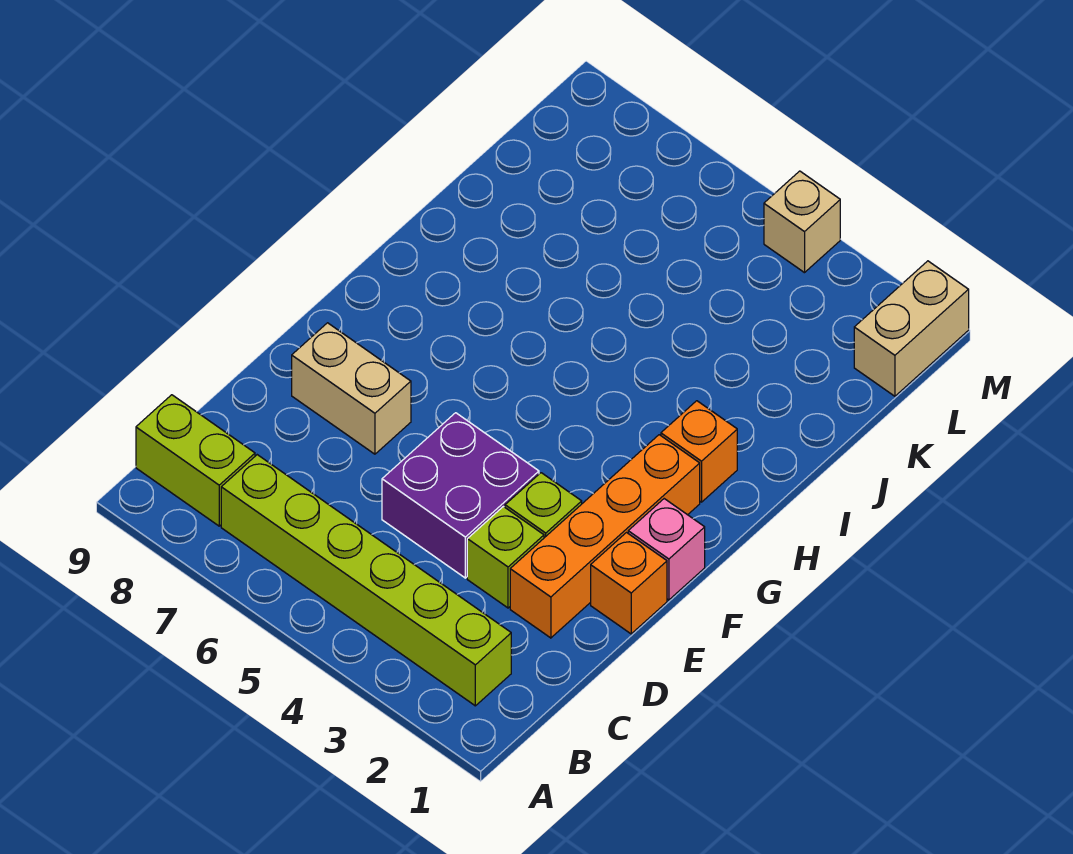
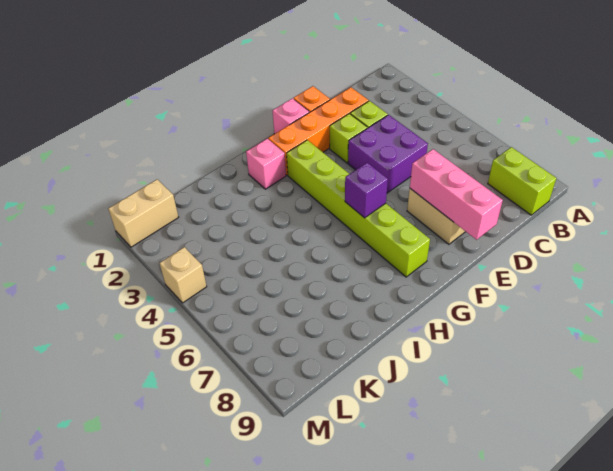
lime brick B2:B7 level 1 -> lime brick G3:G8 level 1
none -> pink brick E7:E9 level 2
none -> purple brick G6 level 2
orange brick H2 level 1 -> pink brick H2 level 1

